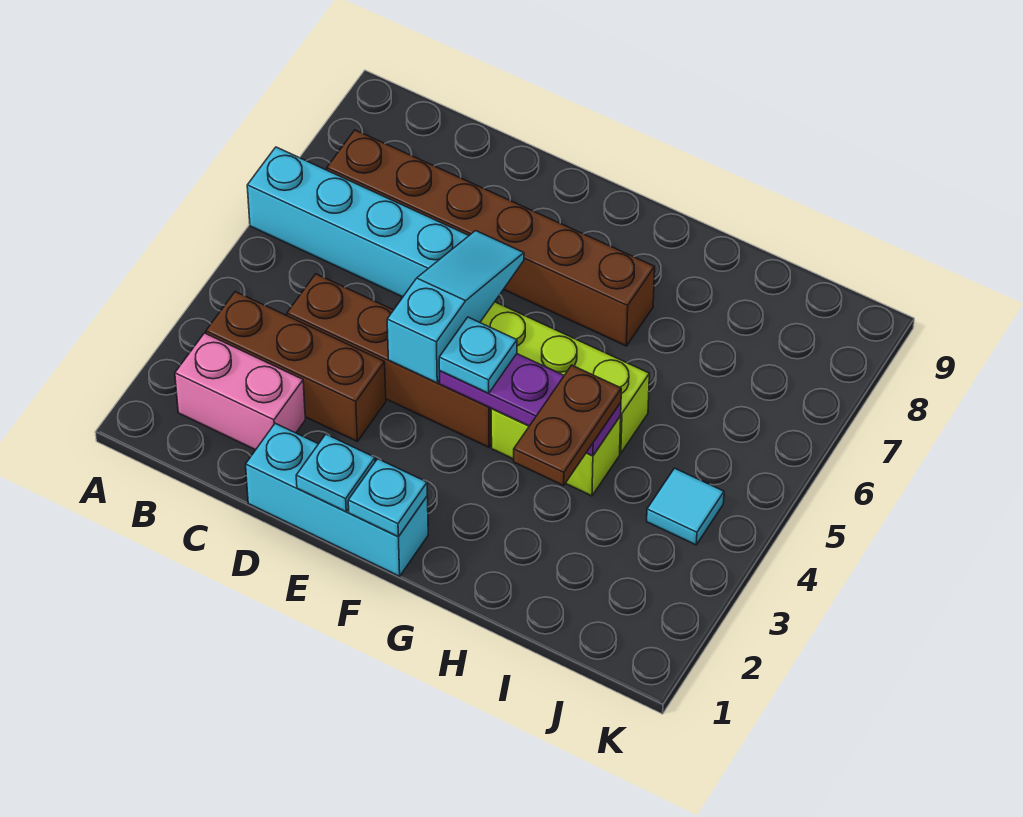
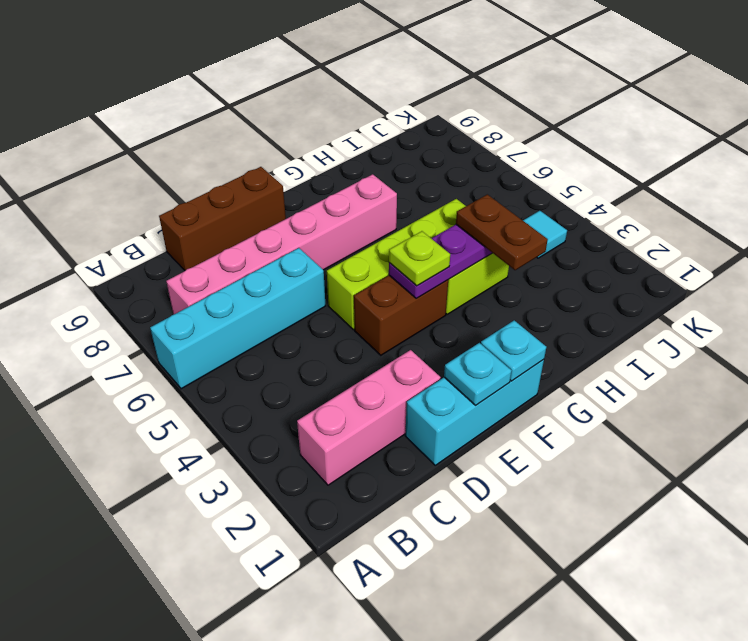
pink brick B2:C2 level 1 -> pink brick B2:D2 level 1
brown brick B3:D3 level 1 -> brown brick C9:E9 level 1
brown brick B7:G7 level 1 -> pink brick B7:G7 level 1
brown brick C4:F4 level 1 -> brown brick E4:F4 level 1
cyan slope E4:E6 level 2 top 4 -> none
cyan plate F4 level 3 -> lime plate F4 level 3

